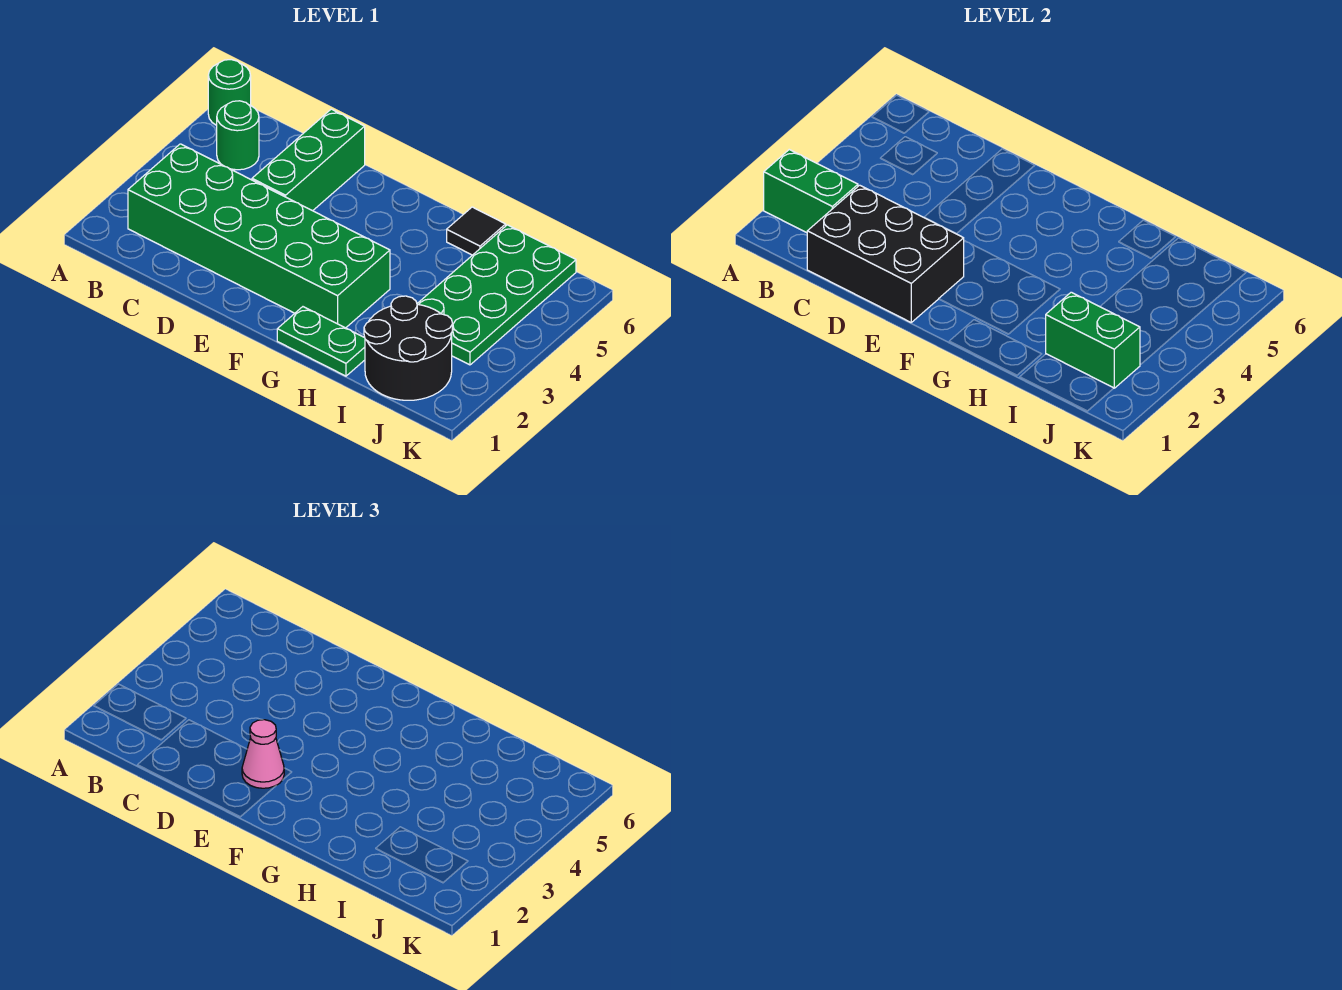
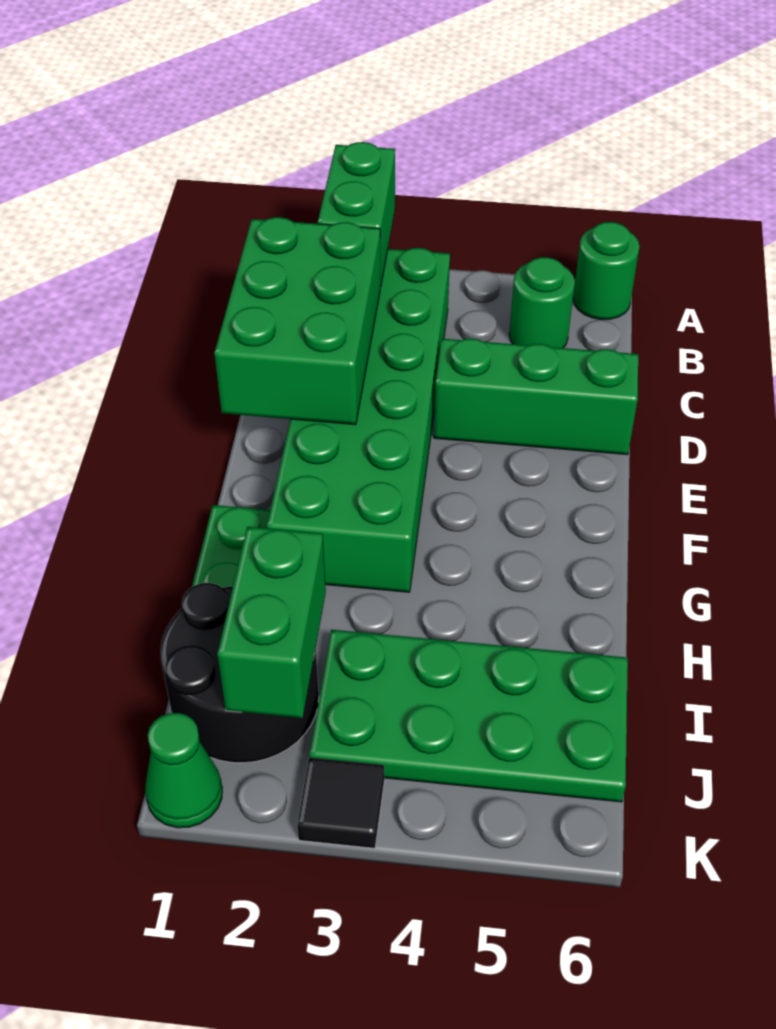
black brick C1:E2 level 2 -> green brick C1:E2 level 2
pink cone E2 level 3 -> none
black tile H6 level 1 -> black tile K3 level 1
none -> green cone K1 level 1

